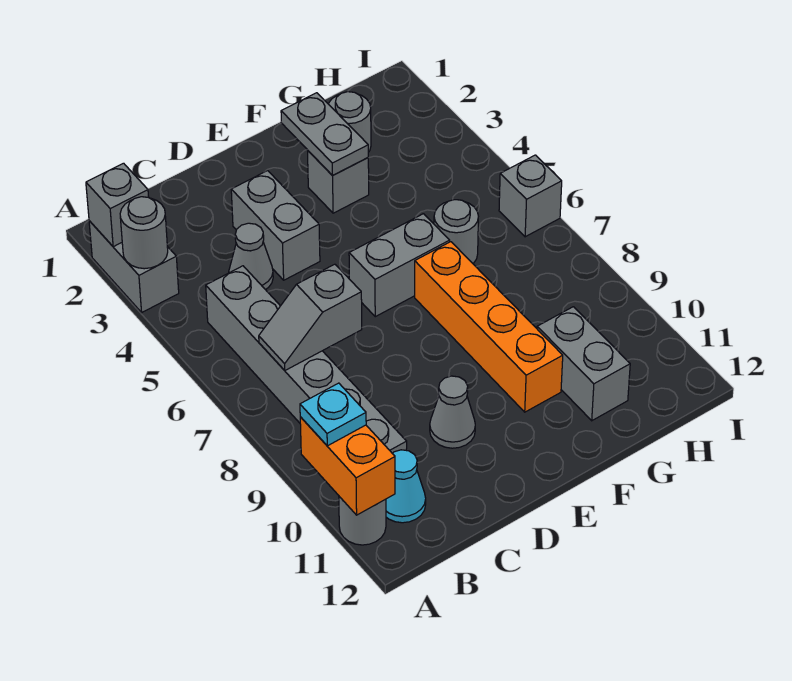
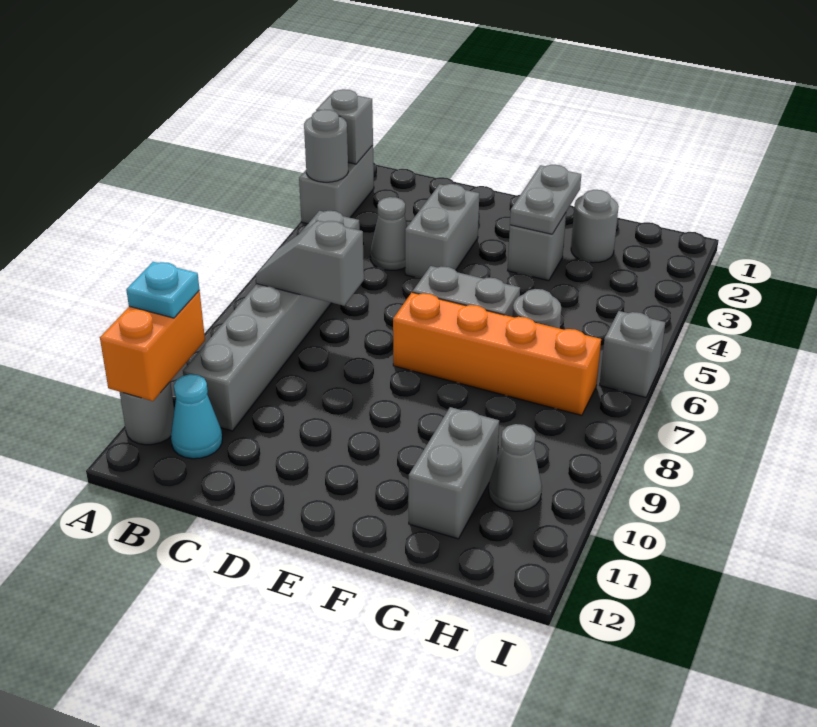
grey cone D10 level 1 -> grey cone H10 level 1
orange brick F7:F10 level 1 -> orange brick E7:H7 level 1

